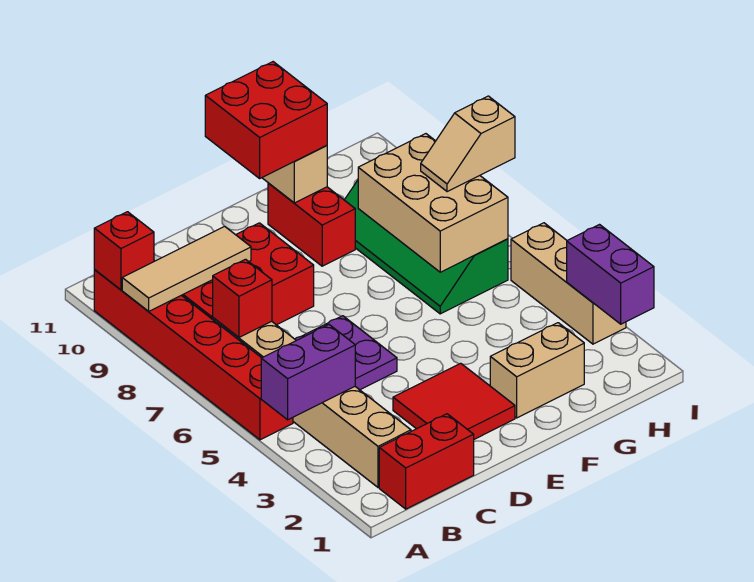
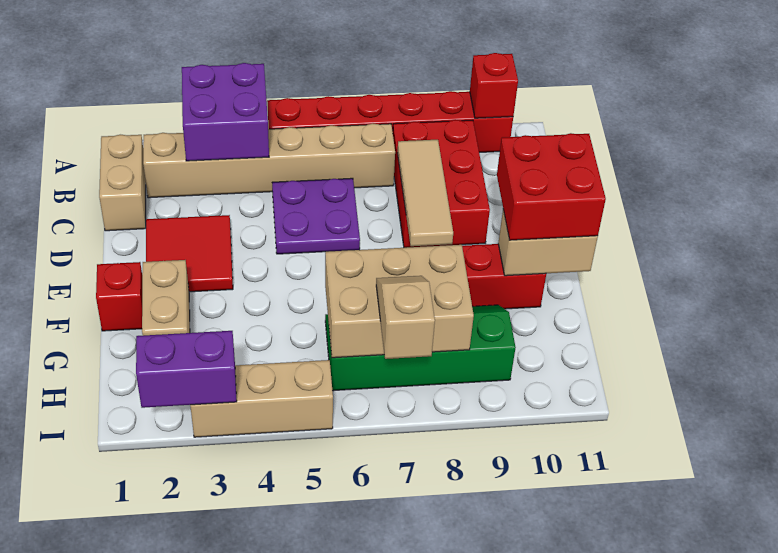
purple brick A4:B4 level 2 -> purple brick A3:B4 level 2
tan tile A9:C9 level 2 -> tan tile C8:E8 level 2
red brick B1:C1 level 1 -> tan brick B1:C1 level 1
red brick B7 level 2 -> red brick F1 level 1

